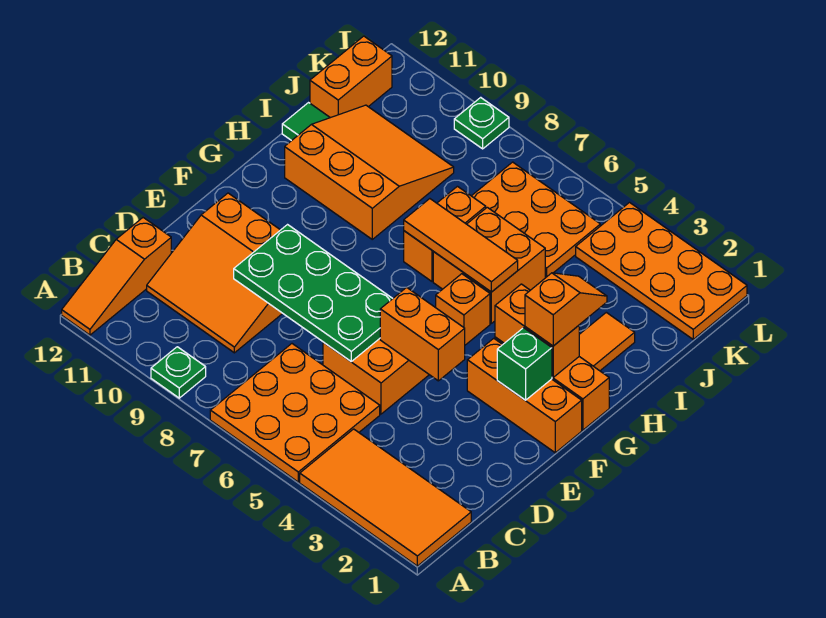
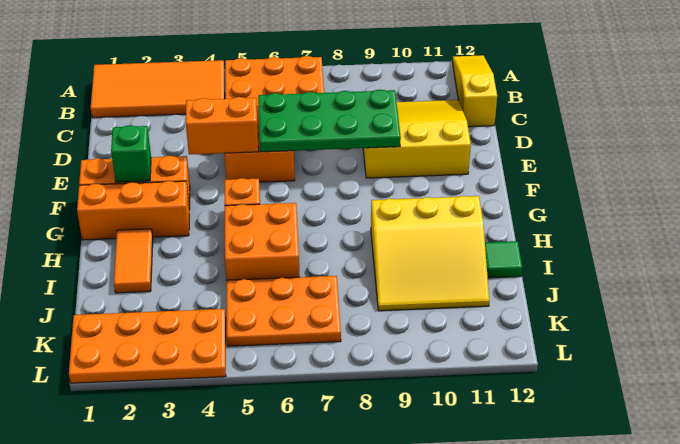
green plate A9 level 1 -> none
orange slope A12:C12 level 1 top C -> yellow slope A12:C12 level 1 top C
orange slope C9:E11 level 1 top E -> yellow slope C9:E11 level 1 top E
orange brick G2:G3 level 2 -> none
orange slope G2:H2 level 3 top G -> none
orange tile H5:H7 level 2 -> none
orange brick H7:I7 level 1 -> none
orange slope H9:J11 level 1 top H -> yellow slope H9:J11 level 1 top H
orange brick J12:K12 level 1 -> none
green plate L9 level 1 -> none

